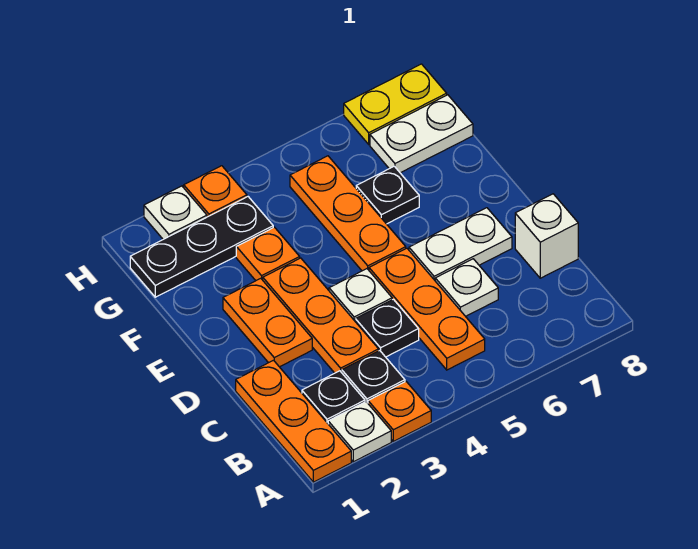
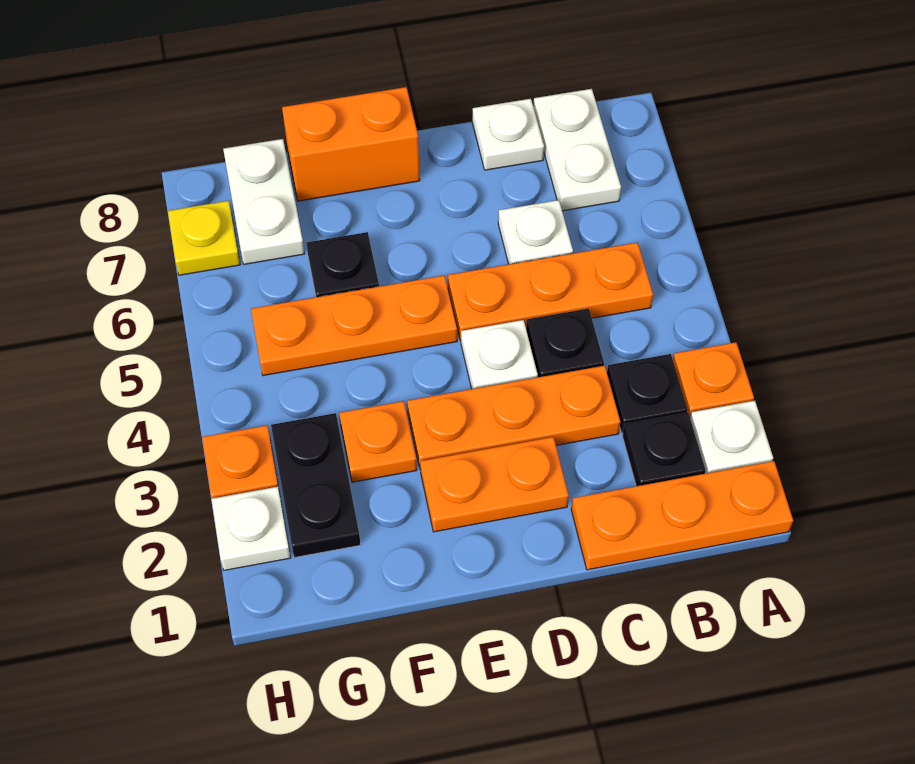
white brick C8 level 1 -> white plate C8 level 1
white plate D6:D7 level 1 -> white plate B7:B8 level 1
none -> orange brick E8:F8 level 1
black plate G1:G3 level 1 -> black plate G2:G3 level 1
yellow plate H7:H8 level 1 -> yellow plate H7 level 1

